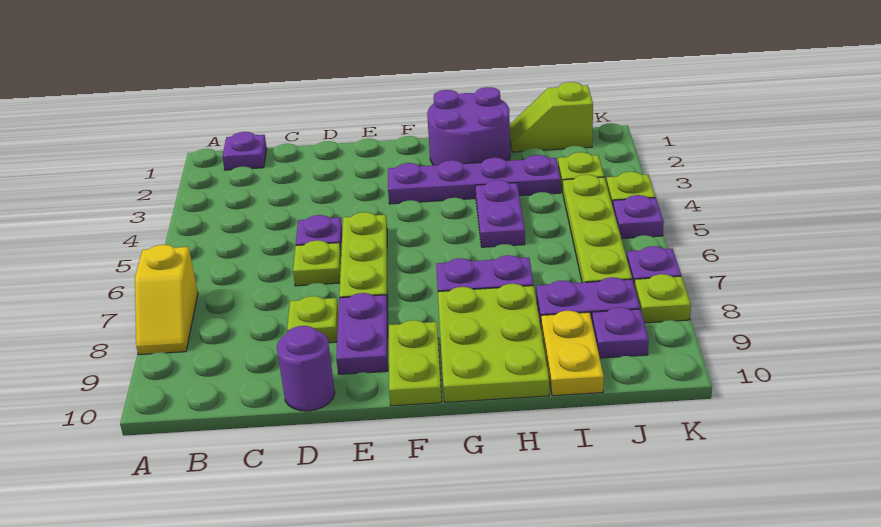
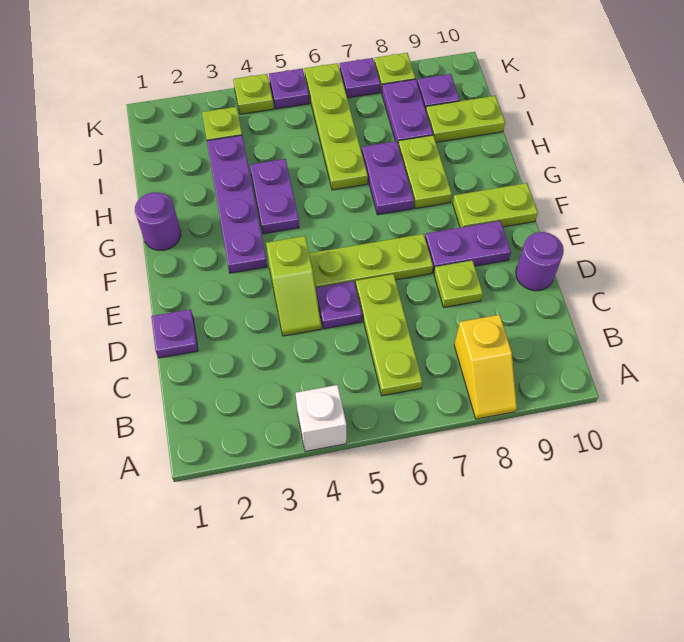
none -> white brick A4 level 1
yellow slope A7:A8 level 1 top 7 -> yellow slope A8:B8 level 1 top B
purple plate B1 level 1 -> purple plate D1 level 1
lime plate D6 level 1 -> lime plate B6:D6 level 1
purple round brick G1:H2 level 1 -> purple round brick G1 level 1
lime plate G8:H10 level 1 -> lime plate G8:H8 level 1
purple plate H4:H5 level 1 -> purple plate G4:H4 level 1
lime slope I1:J1 level 1 top J -> lime slope D4:E4 level 1 top E
yellow plate I9:I10 level 1 -> lime plate I9:I10 level 1
lime plate J4:J7 level 1 -> lime plate H6:K6 level 1

